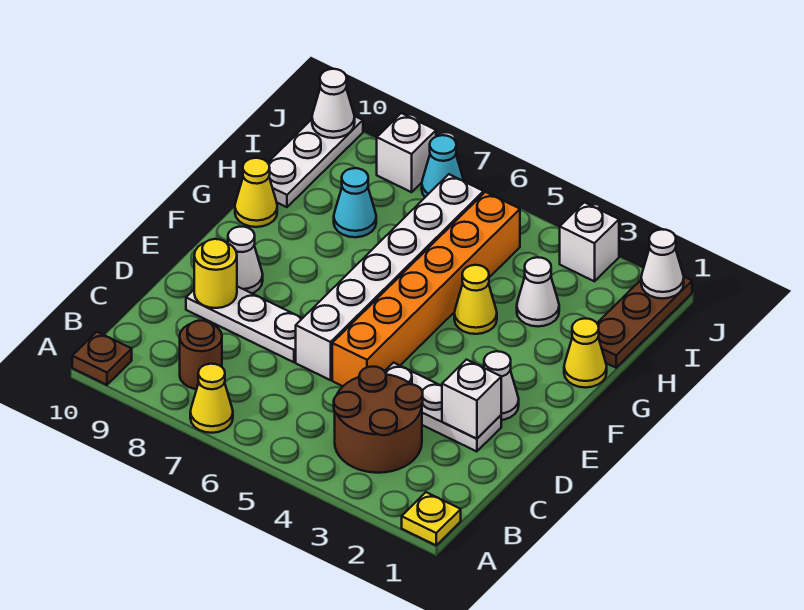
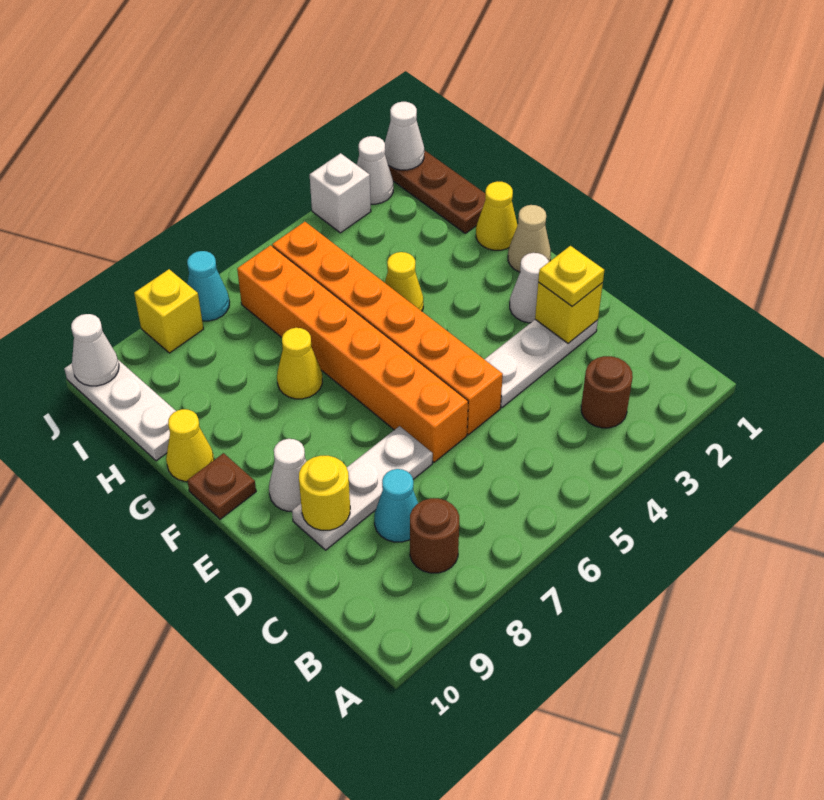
yellow plate A1 level 1 -> yellow plate D2 level 3
yellow cone A7 level 1 -> yellow cone G7 level 1
brown plate A10 level 1 -> brown plate F10 level 1
brown round brick B3:C4 level 1 -> brown round brick B3 level 1
white brick D2 level 2 -> yellow brick D2 level 2
white brick D6:I6 level 1 -> orange brick D6:I6 level 1
none -> tan cone F1 level 1
white cone H3 level 1 -> white cone J2 level 1
cyan cone H8 level 1 -> cyan cone C8 level 1
white brick J8 level 1 -> yellow brick J8 level 1

